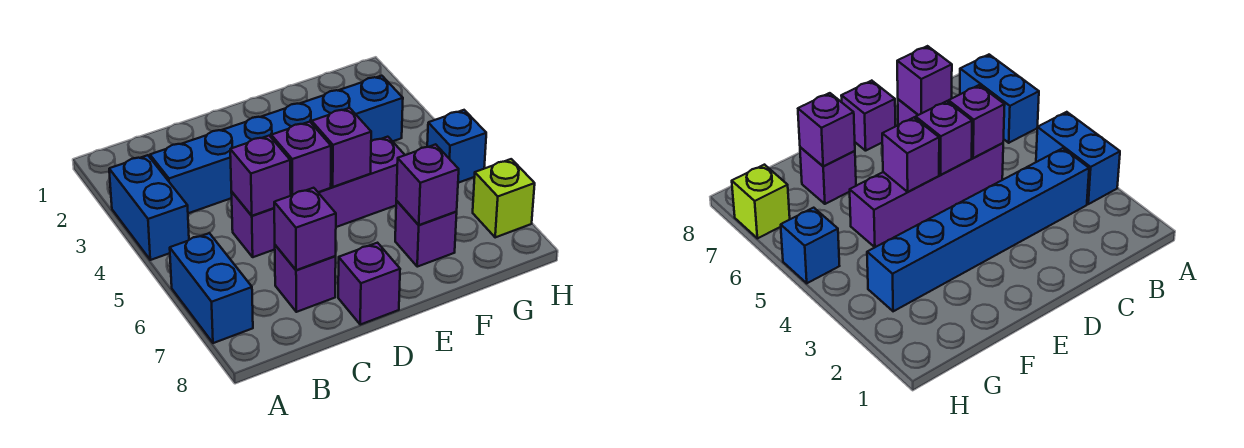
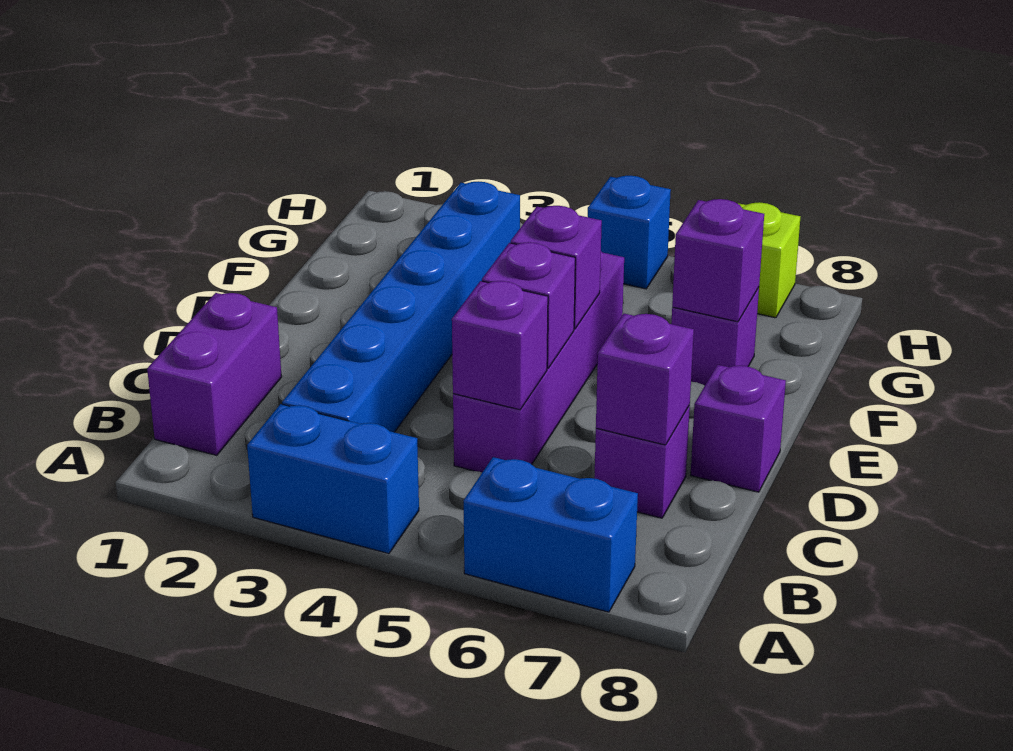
none -> purple brick B1:C1 level 1

